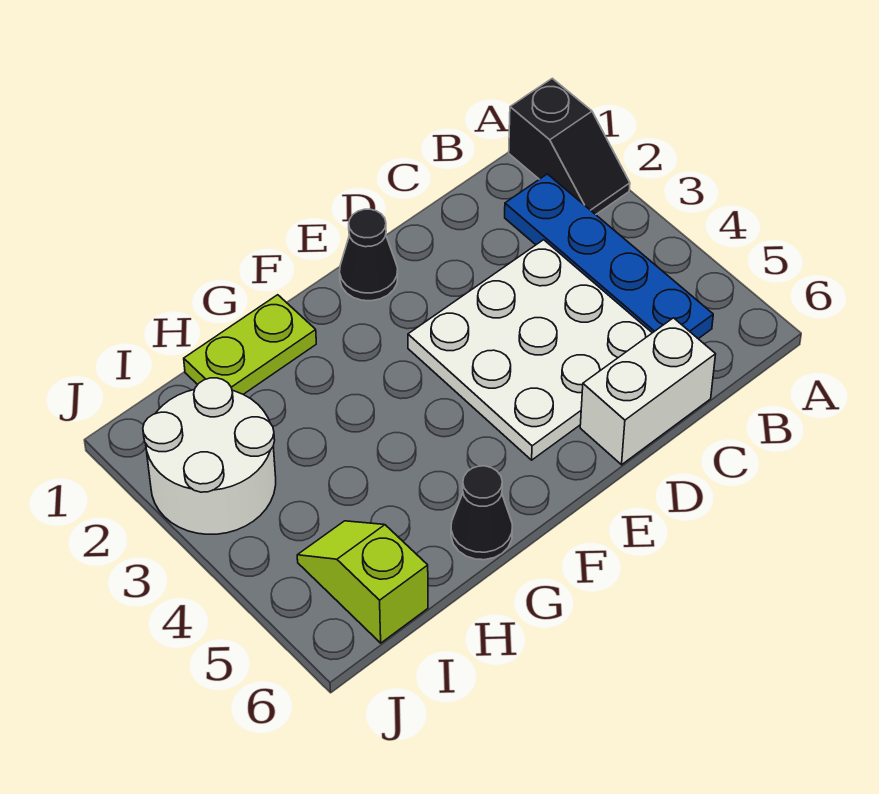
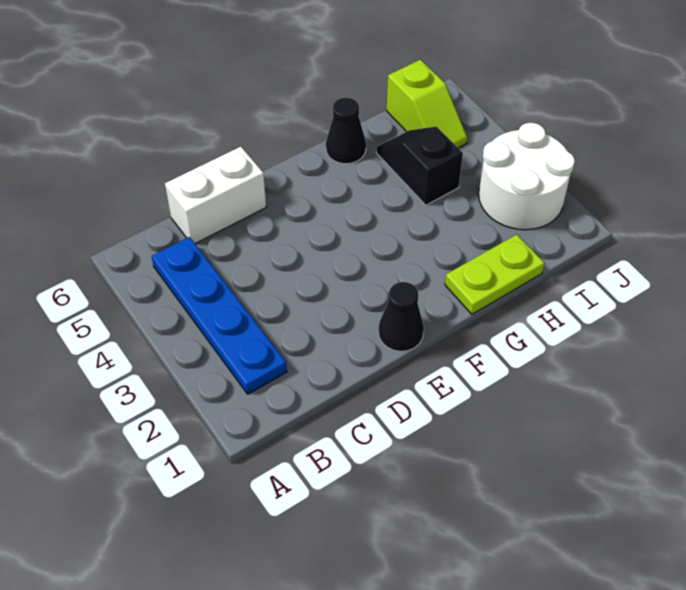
black slope A1:A2 level 1 top 1 -> black slope H4:H5 level 1 top 4
white plate C3:E5 level 1 -> none

